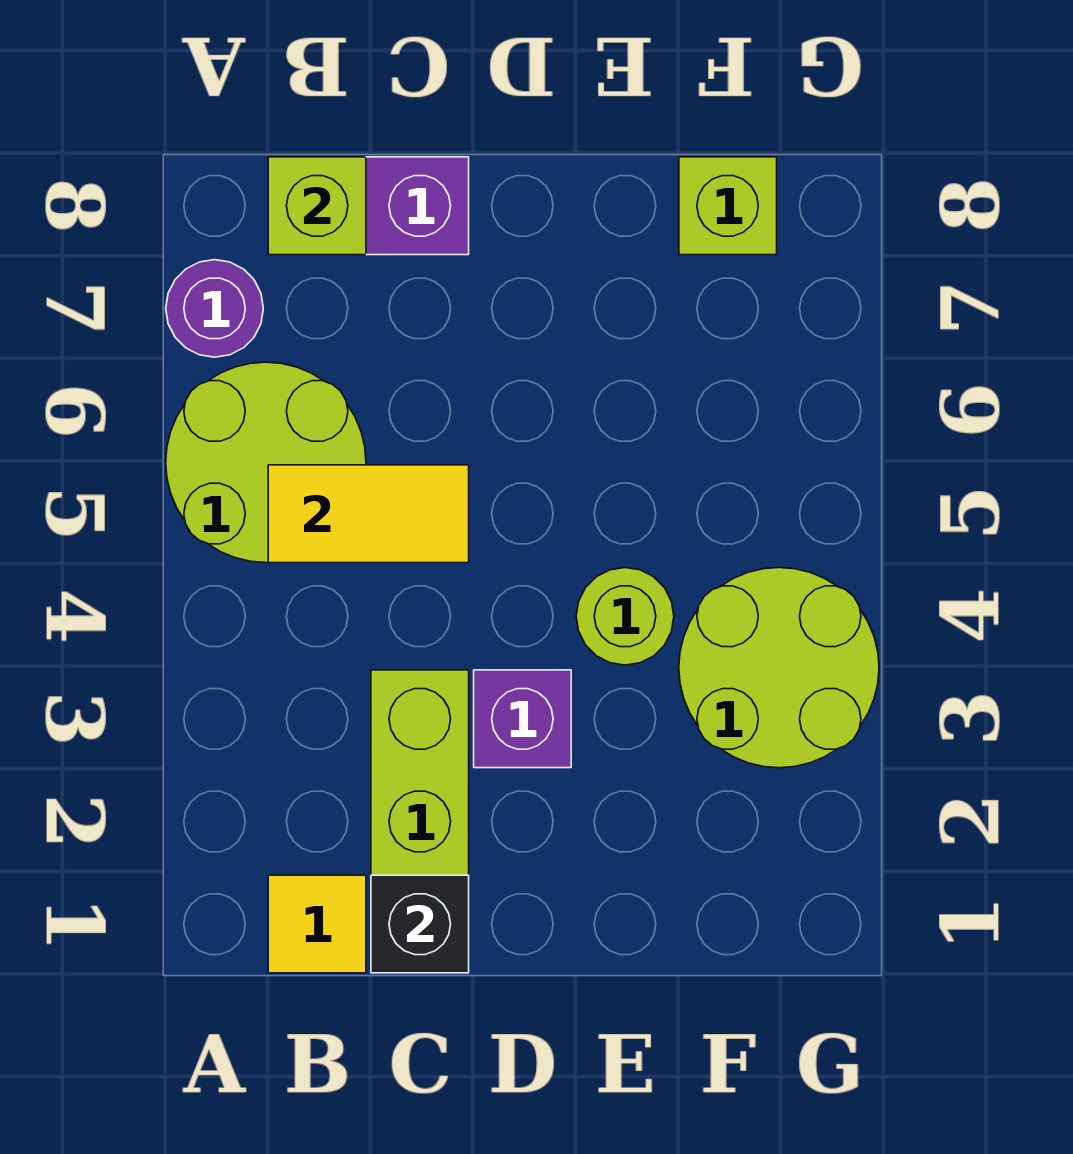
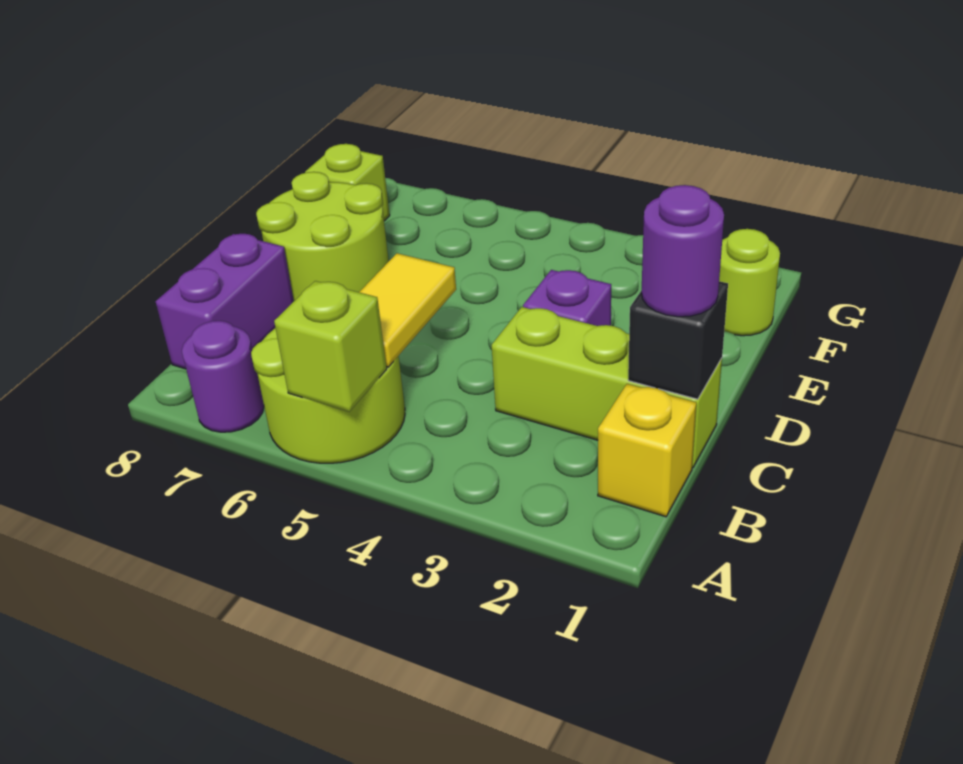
yellow tile B1 level 1 -> yellow brick B1 level 1
lime brick B8 level 2 -> lime brick A5 level 2
none -> purple round brick C1 level 3
lime round brick E4 level 1 -> lime round brick F1 level 1
lime round brick F3:G4 level 1 -> lime round brick D7:E8 level 1

